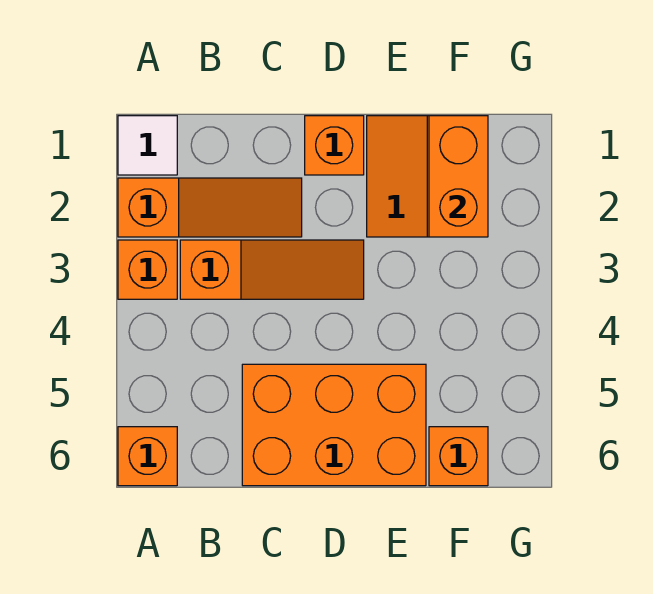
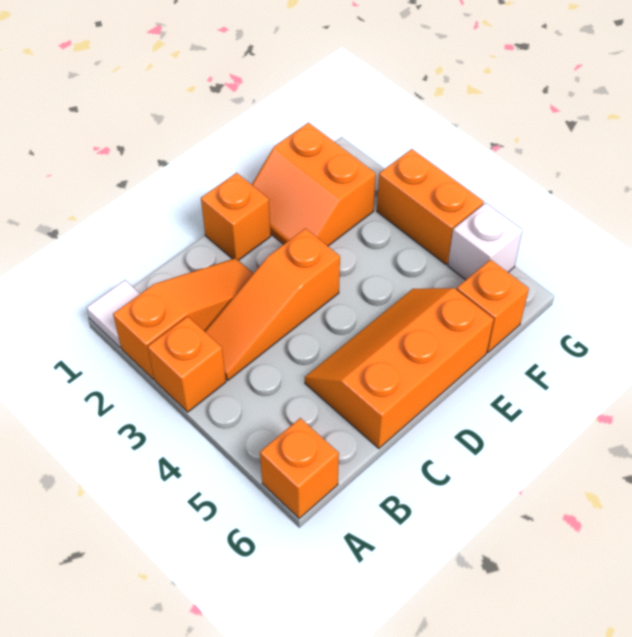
orange slope B3:D3 level 1 top B -> orange slope B3:D3 level 1 top D
orange brick C5:E6 level 1 -> orange slope C5:E6 level 1 top 6
orange brick F1:F2 level 2 -> orange brick G3:G4 level 1
none -> white brick G5 level 1

